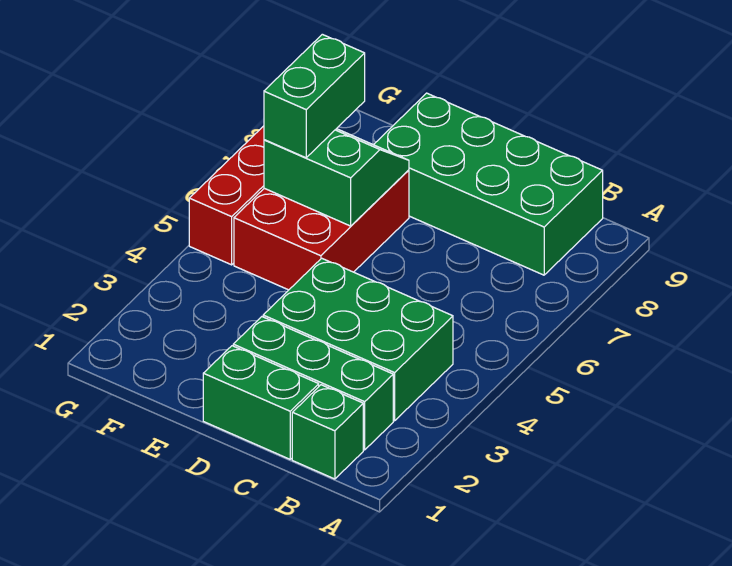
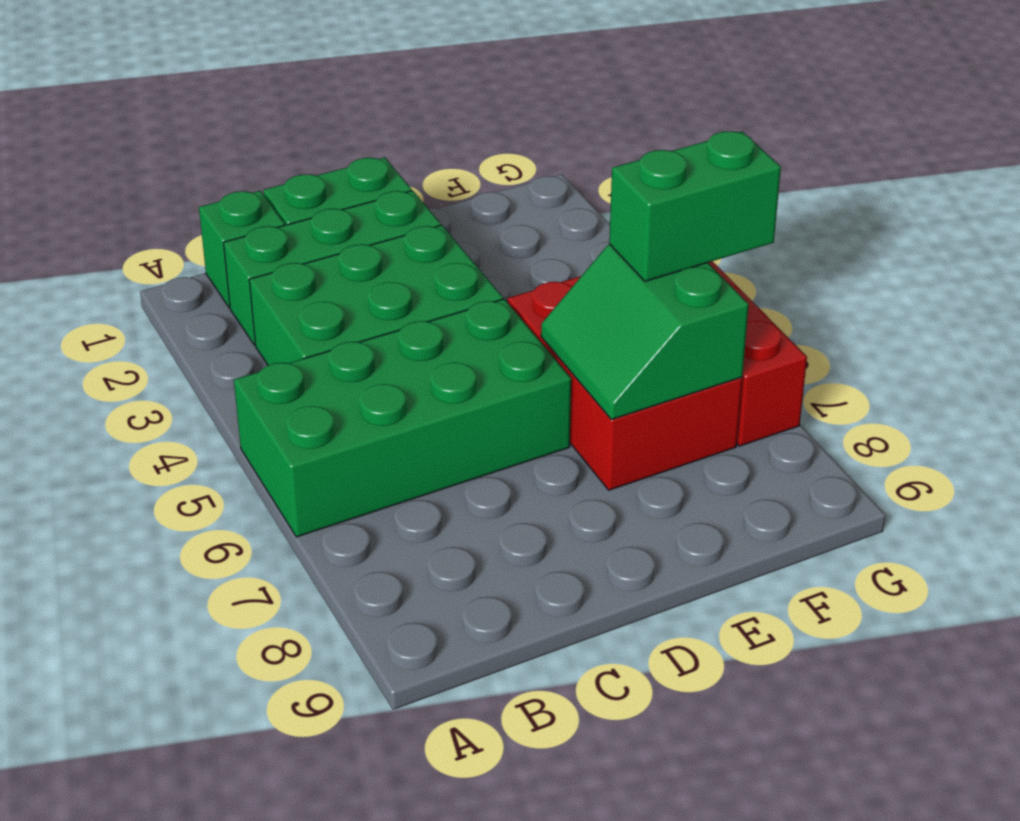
green brick B8:E9 level 1 -> green brick A5:D6 level 1
green slope E6:F7 level 2 top 6 -> green slope E6:F7 level 2 top F
green brick F6:F7 level 3 -> green brick F6:G6 level 3

